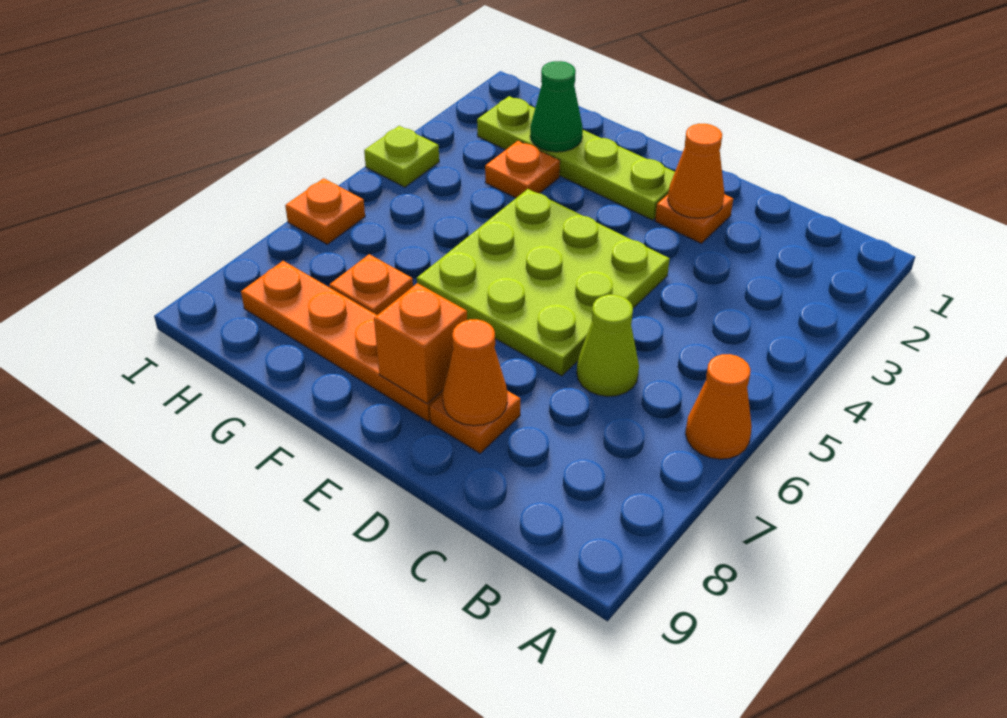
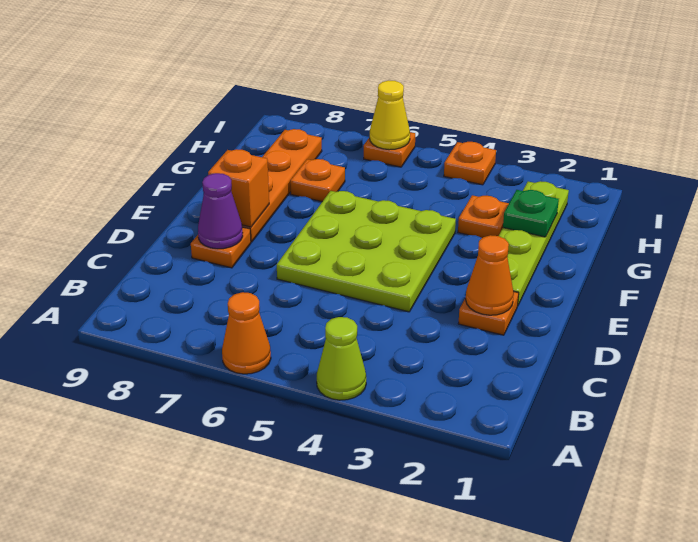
lime cone C6 level 1 -> lime cone A4 level 1
orange cone D8 level 2 -> purple cone D8 level 2
green cone G2 level 2 -> green plate G2 level 2
lime plate I4 level 1 -> orange plate I4 level 1
none -> yellow cone I6 level 2

